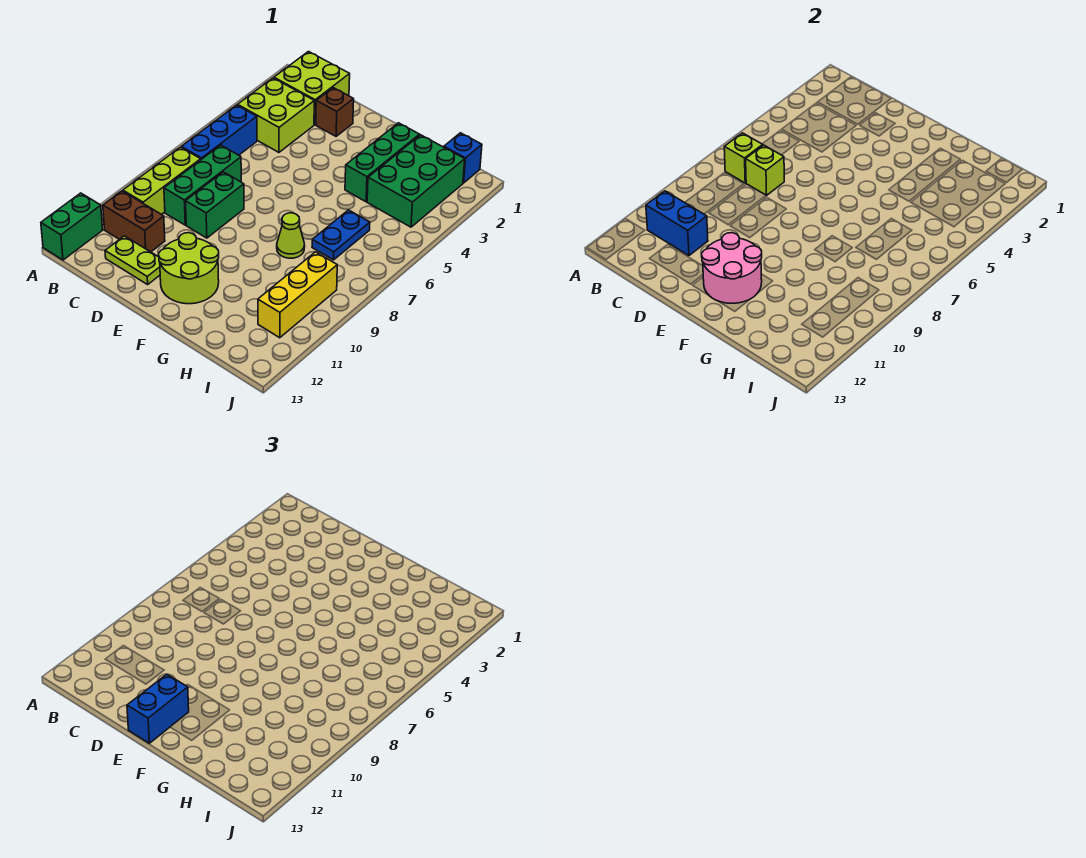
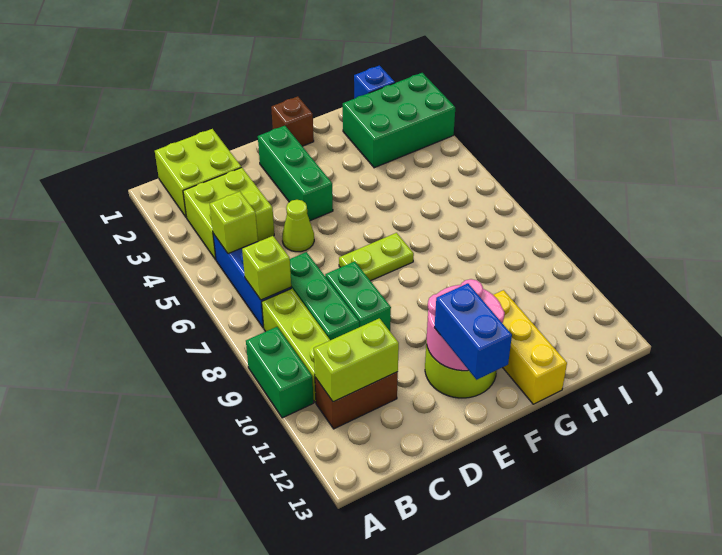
green brick A12:A13 level 1 -> green brick A9:A10 level 1
blue brick B11:C11 level 2 -> lime brick B11:C11 level 2
lime brick C7 level 2 -> lime brick B5 level 2
lime plate C12:D12 level 1 -> lime plate E7:F7 level 1
brown brick D2 level 1 -> brown brick F1 level 1
green brick G2:G4 level 1 -> green brick E2:E4 level 1
lime cone G8 level 1 -> lime cone D5 level 1
green brick H2:I4 level 1 -> green brick H2:J3 level 1
blue plate H6:H7 level 1 -> none
yellow brick I9:I11 level 1 -> yellow brick G11:G13 level 1

